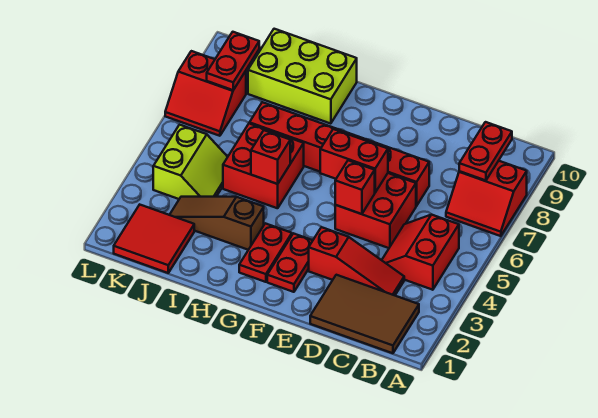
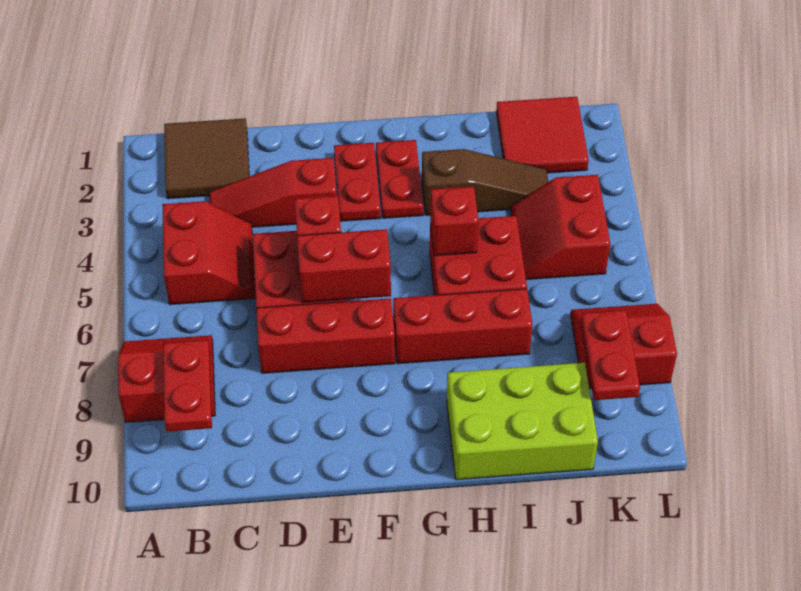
brown tile B1:D2 level 1 -> brown tile B1:C2 level 1
lime slope J4:K5 level 1 top K -> red slope J4:K5 level 1 top K

